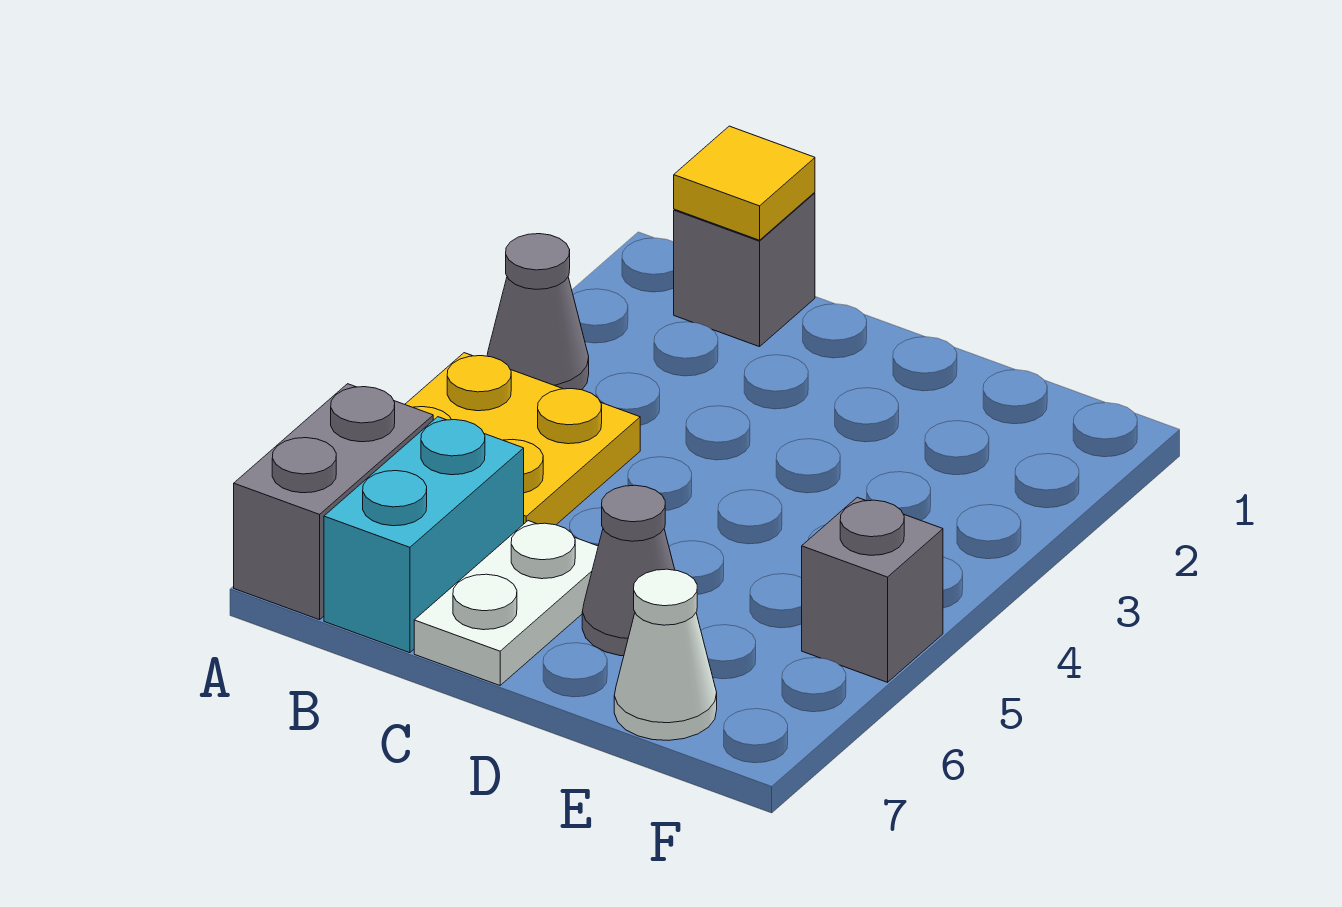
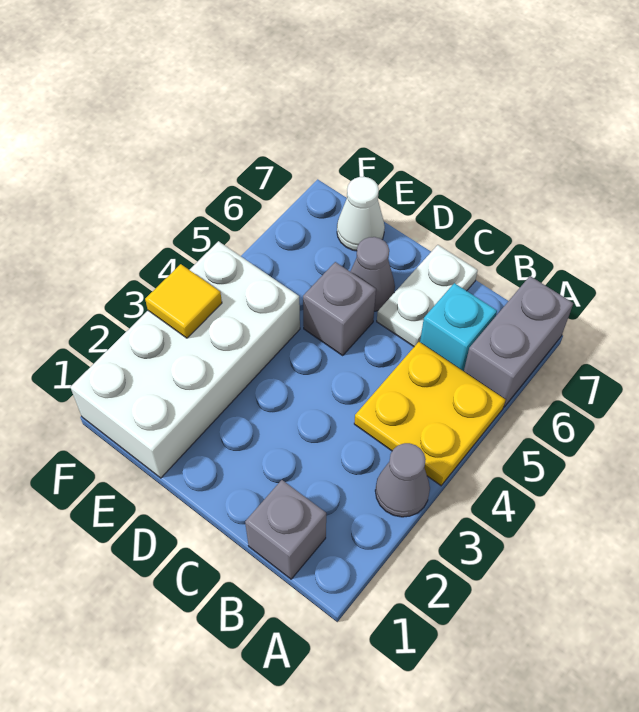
yellow tile B1 level 2 -> yellow tile F3 level 2
cyan brick B6:B7 level 1 -> cyan brick B6 level 1
none -> white brick E1:F4 level 1
grey brick F5 level 1 -> grey brick D5 level 1

